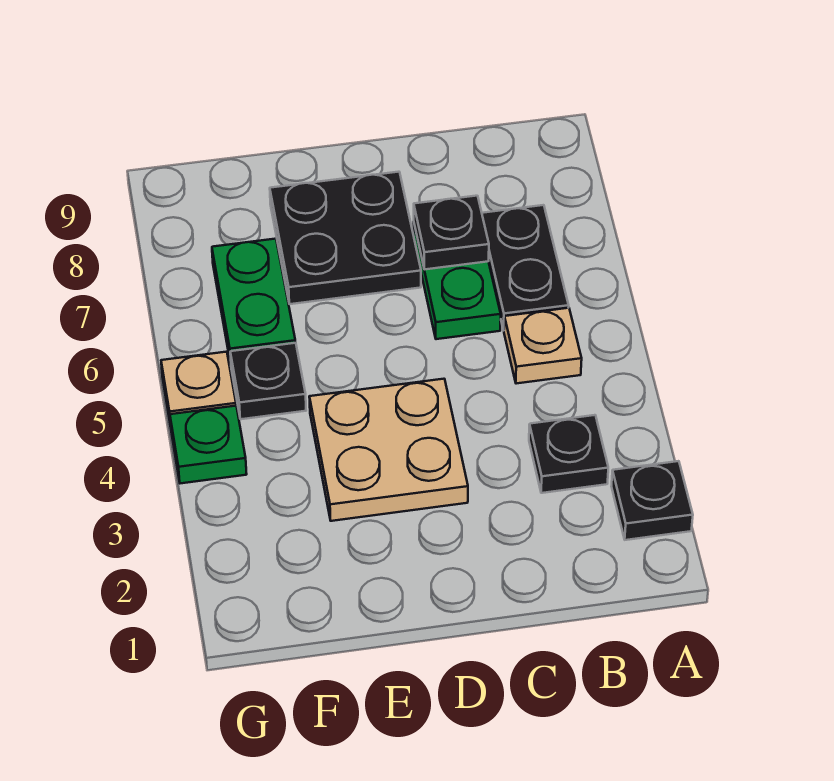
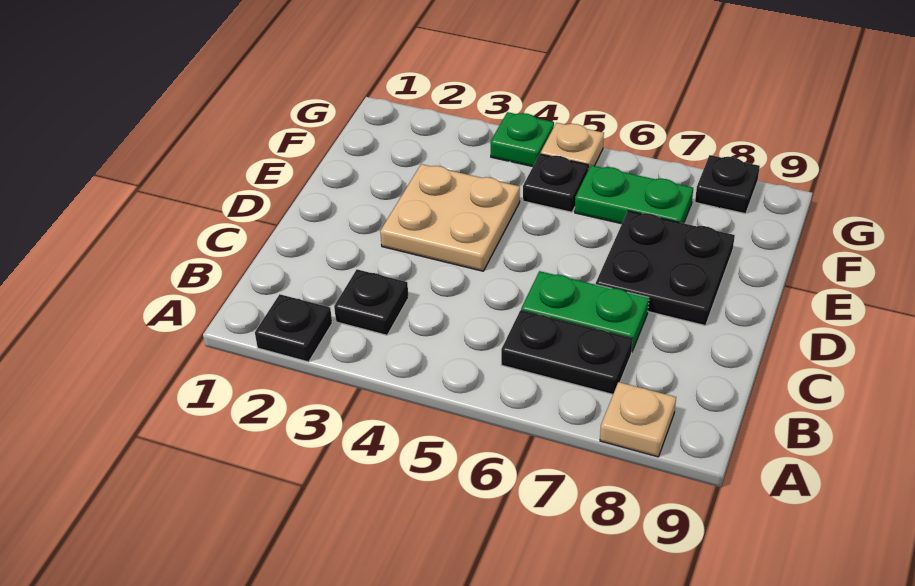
tan plate B5 level 1 -> tan plate A8 level 1
black plate C7 level 2 -> black plate G8 level 1

